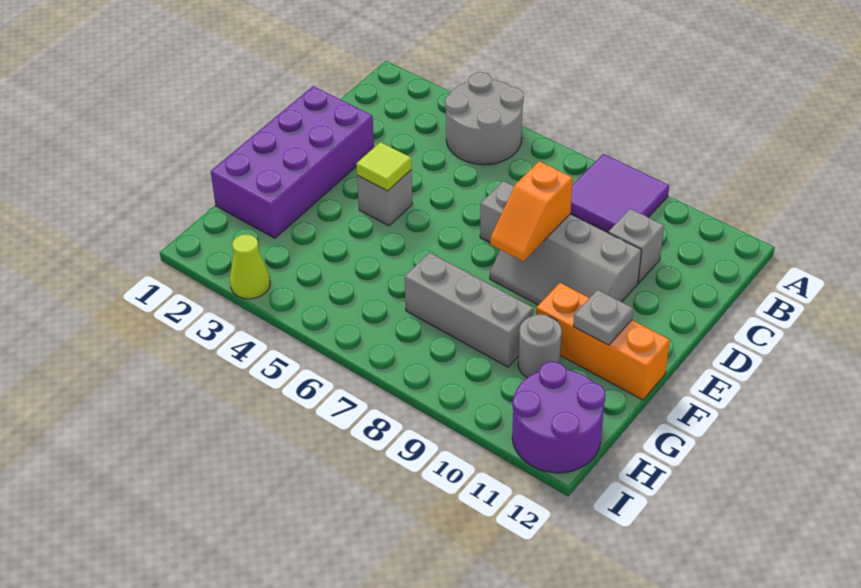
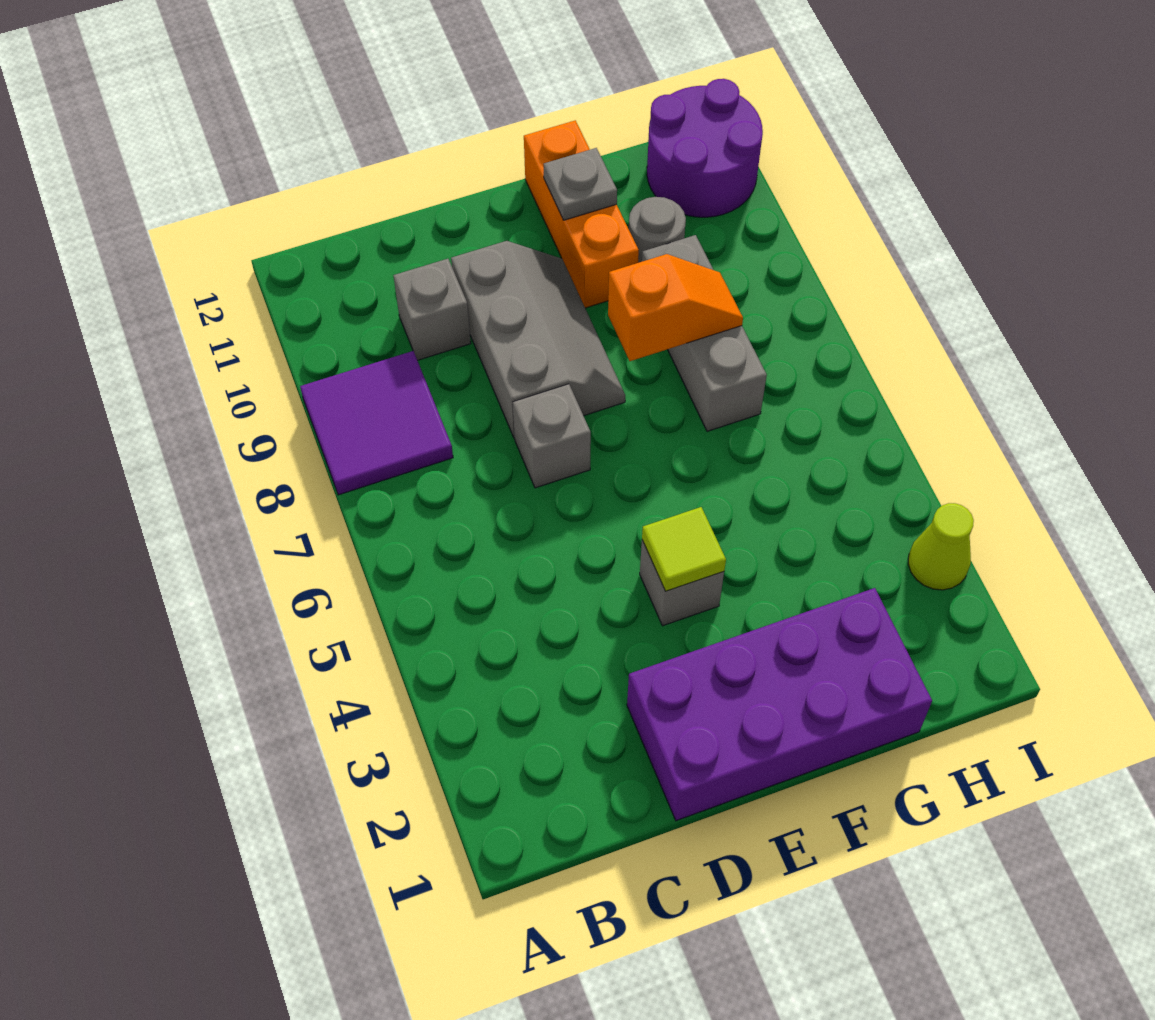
grey round brick A4:B5 level 1 -> none
orange slope D8:E8 level 2 top D -> orange slope F8:G8 level 2 top F

